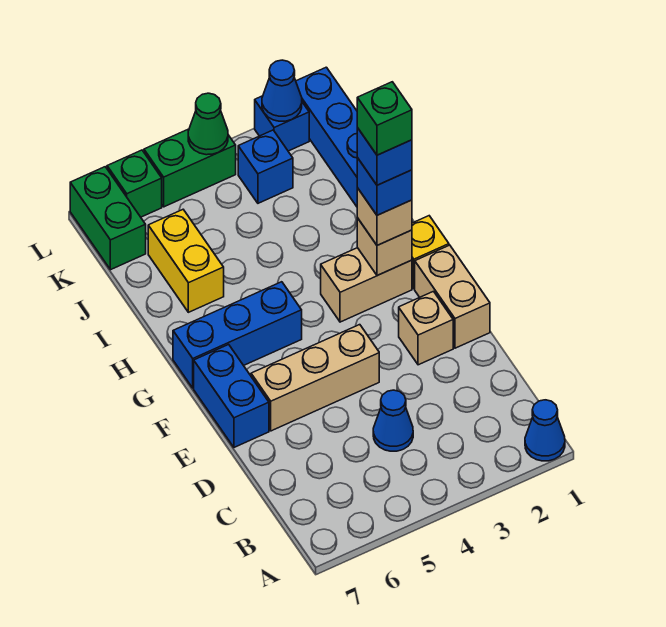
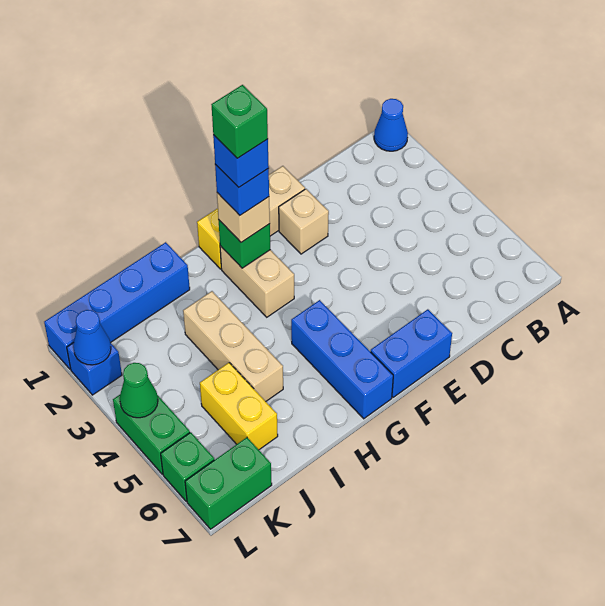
blue cone C4 level 1 -> none
tan brick E4:E6 level 1 -> tan brick I3:I5 level 1
tan brick G2 level 2 -> green brick G2 level 2
yellow brick I6:J6 level 1 -> yellow brick J5:J6 level 1
blue brick K3 level 1 -> none

